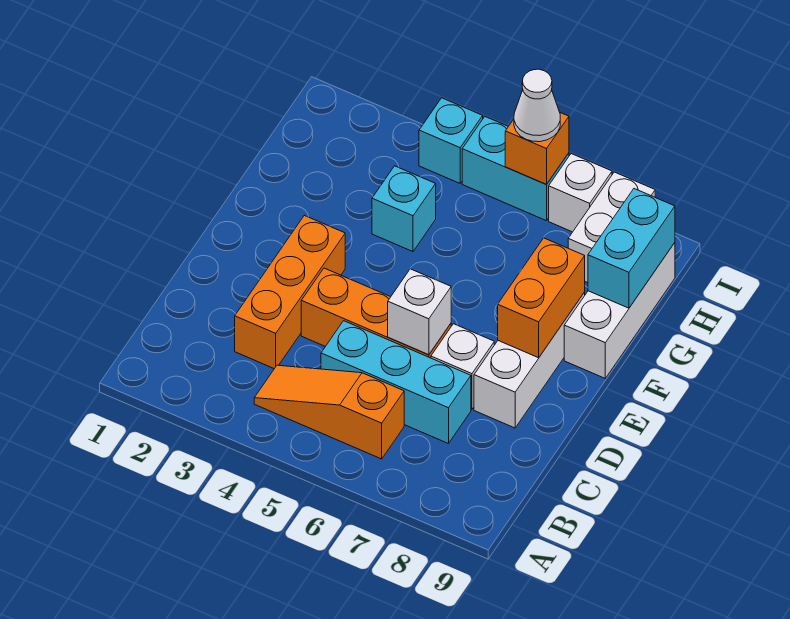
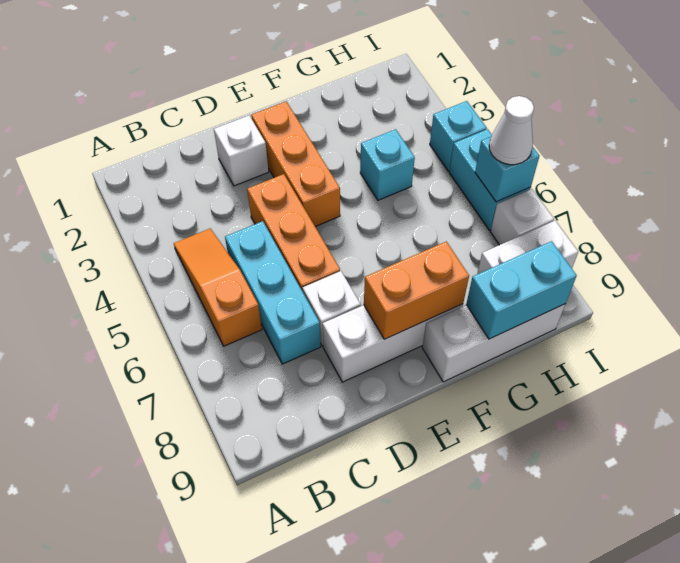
orange brick C3:E3 level 1 -> orange brick E2:E4 level 1
white brick D6 level 2 -> white brick D2 level 1
orange brick I6 level 2 -> cyan brick I6 level 2

